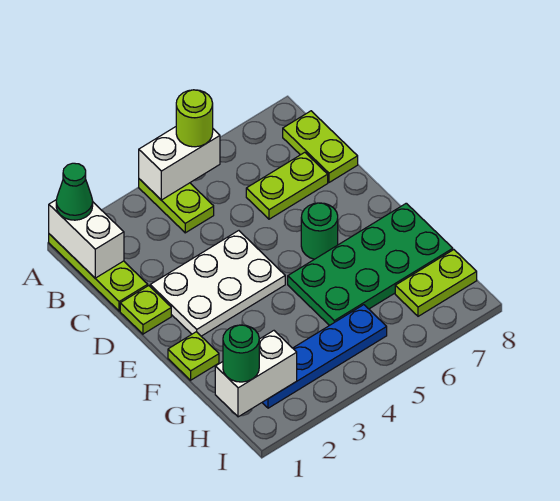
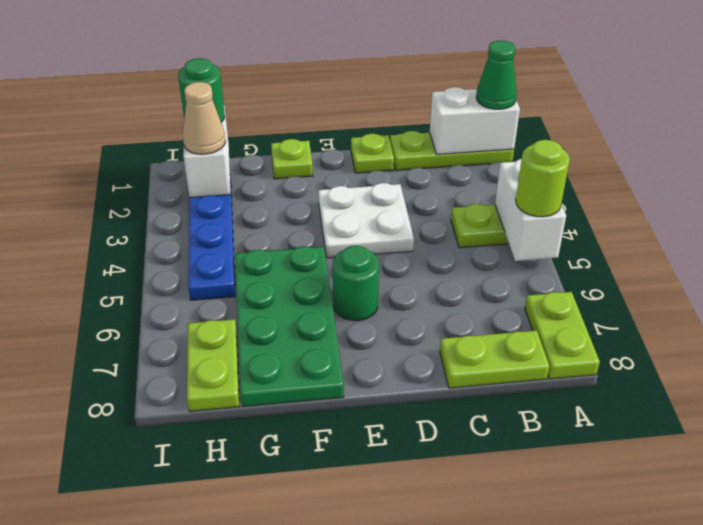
lime plate C6:C7 level 1 -> lime plate A7:A8 level 1
white plate D2:E4 level 1 -> white plate D3:E4 level 1
none -> tan cone H2 level 3

